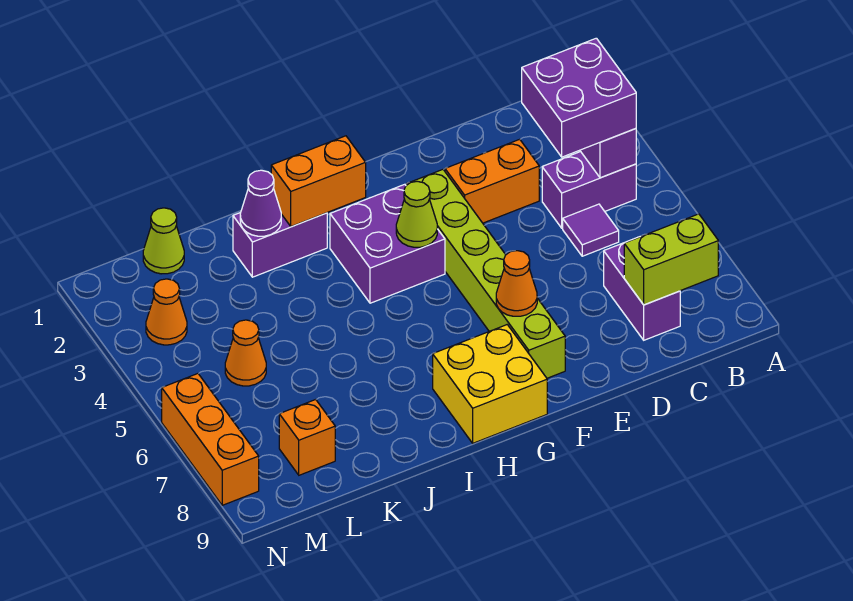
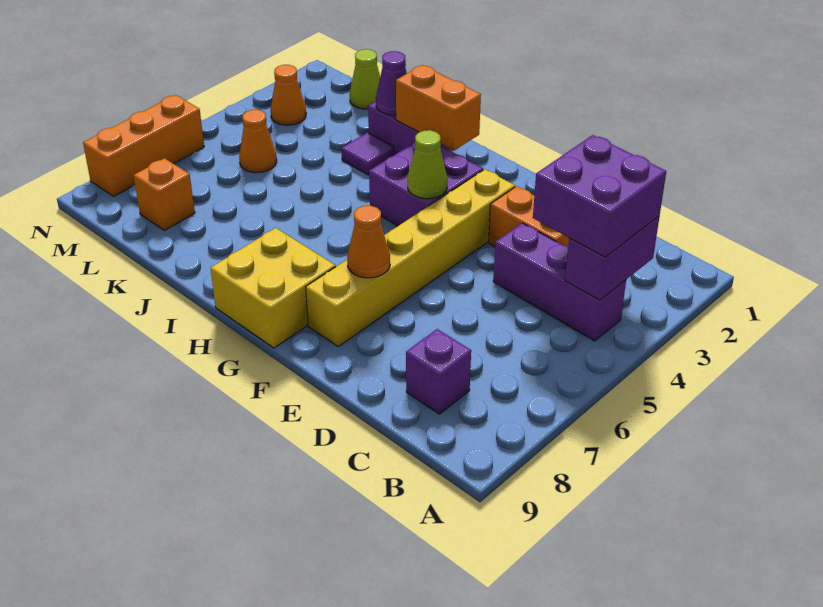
purple brick B4:C4 level 1 -> purple brick B4:D4 level 1
lime brick B8:C8 level 2 -> none
purple tile C5 level 1 -> purple tile J3 level 1
purple brick C7:C8 level 1 -> purple brick C8 level 1
lime brick F3:F8 level 1 -> yellow brick F3:F8 level 1

